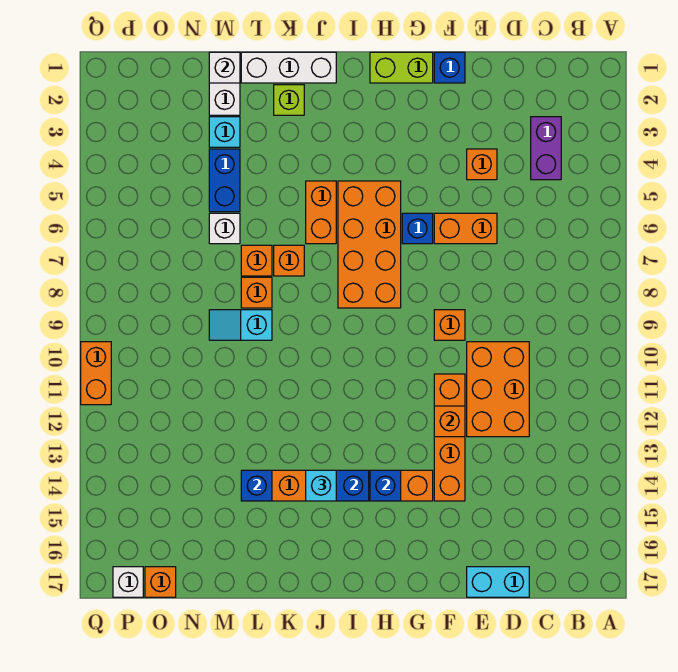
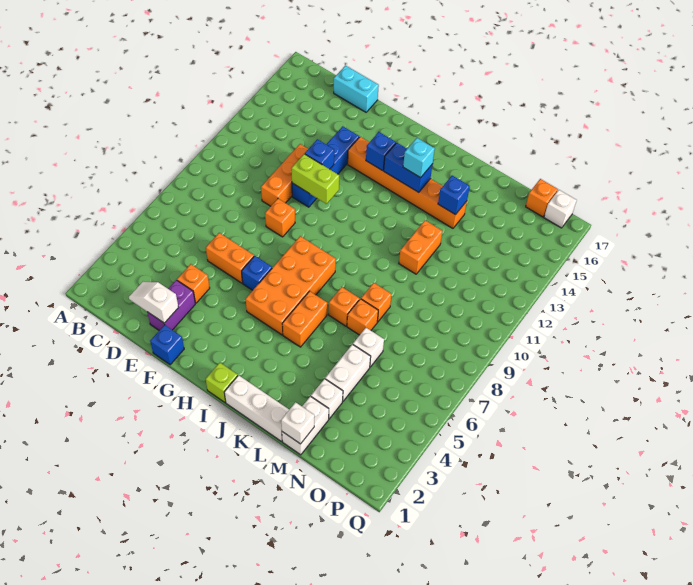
purple brick C3:C4 level 1 -> purple brick E2:E3 level 1
none -> white slope D2:E2 level 2 top E
orange brick D10:E12 level 1 -> orange brick E10:E12 level 1
orange brick F11:F14 level 1 -> blue brick F11:F14 level 1
orange brick F12 level 2 -> blue brick F12 level 2
lime brick G1:H1 level 1 -> lime brick F11:G11 level 2
lime brick K2 level 1 -> lime brick I1 level 1
cyan slope L9:M9 level 1 top L -> none
cyan brick M3 level 1 -> white brick M3 level 1
blue brick M4:M5 level 1 -> white brick M4:M5 level 1
orange brick Q10:Q11 level 1 -> orange brick L11:L12 level 1

